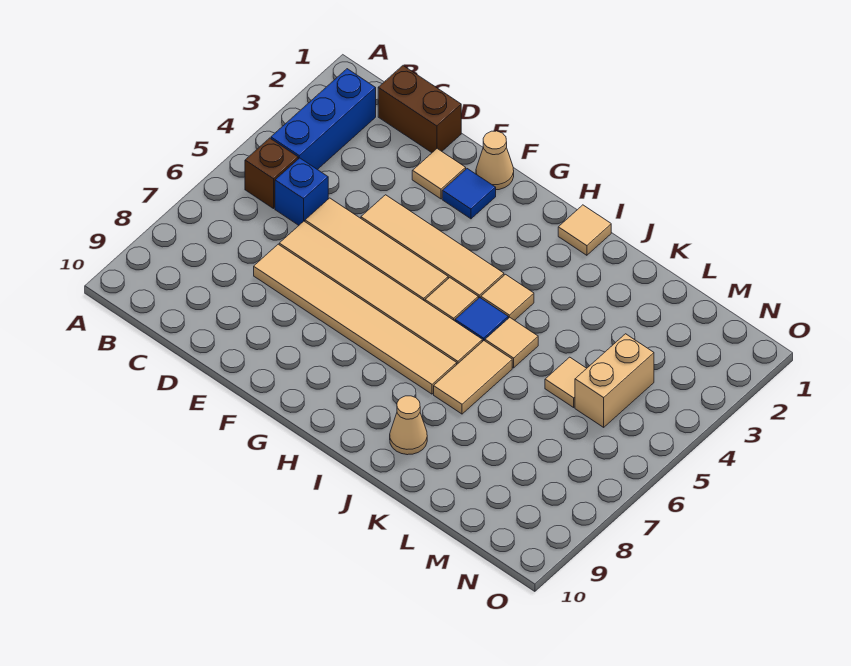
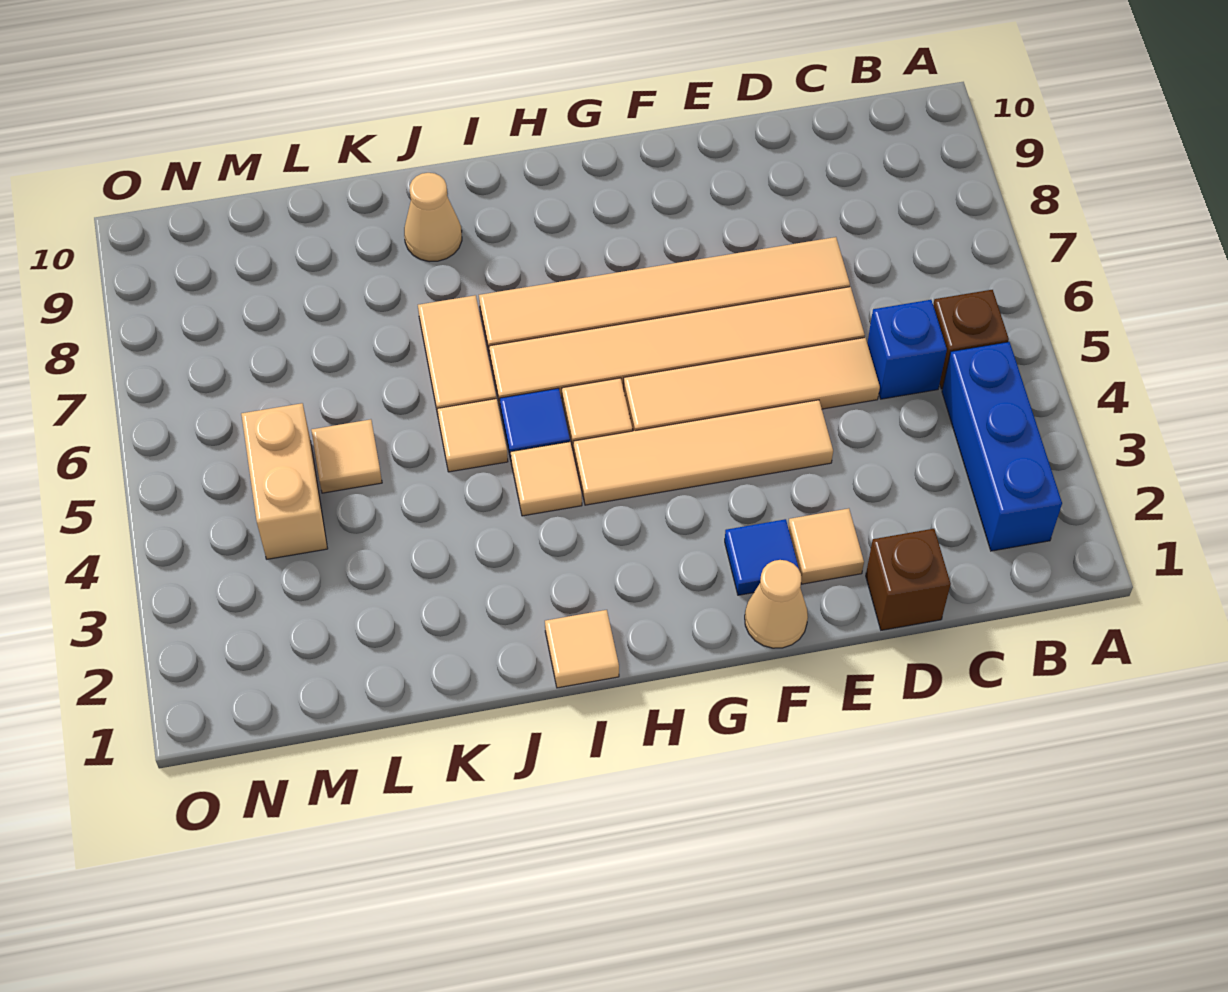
brown brick C1:D1 level 1 -> brown brick D1 level 1

